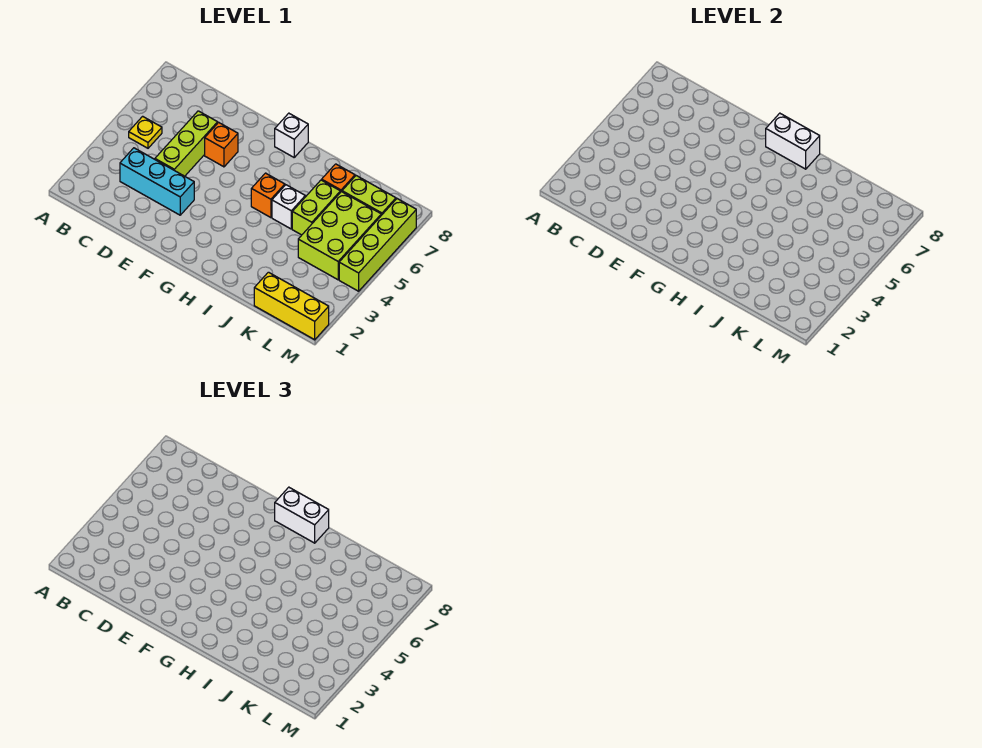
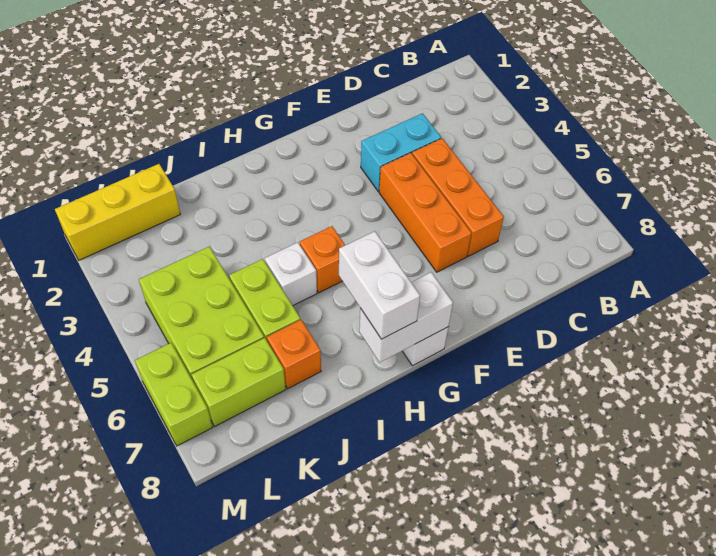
yellow plate B5 level 1 -> none
cyan brick C3:E3 level 1 -> cyan brick D3:E3 level 1
lime brick D4:D6 level 1 -> orange brick D4:D6 level 1
orange brick E6 level 1 -> orange brick E4:E6 level 1
white brick G8:H8 level 3 -> white brick H7:H8 level 3
lime brick M4:M7 level 1 -> lime brick M6:M7 level 1

